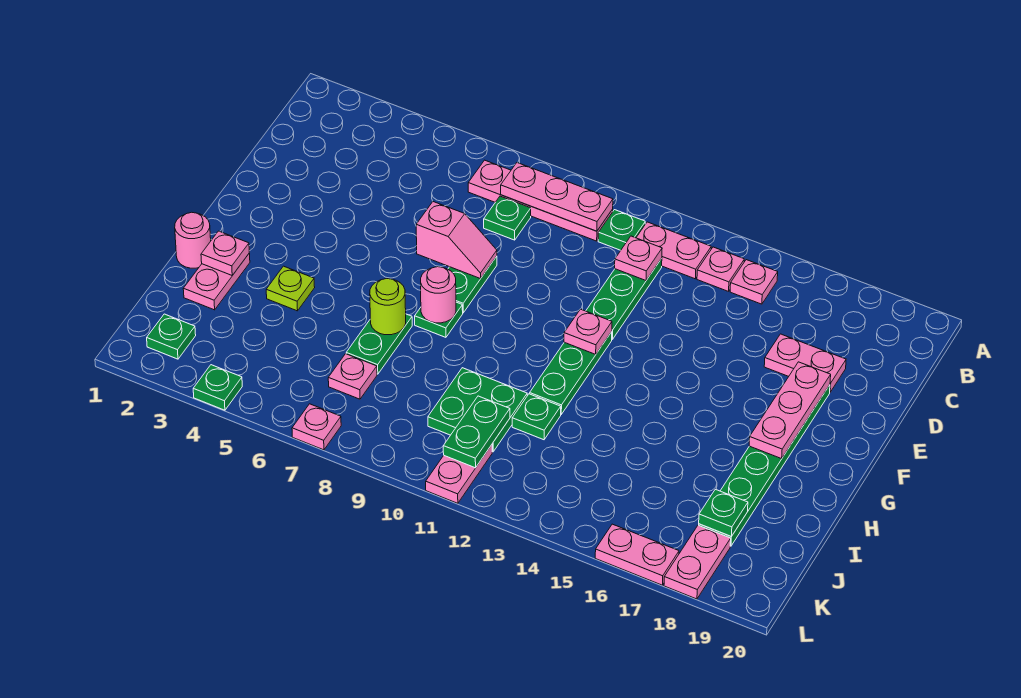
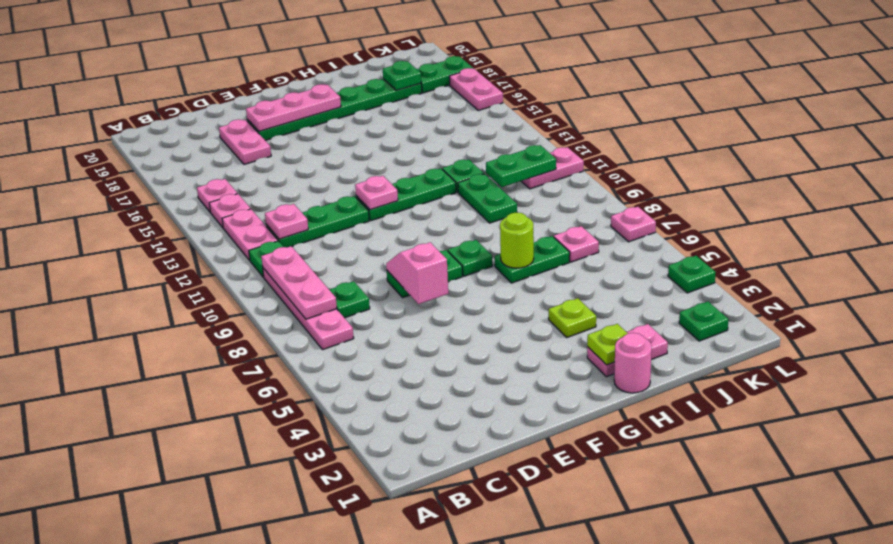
pink round brick G8 level 2 -> none
pink plate H2 level 2 -> lime plate H2 level 2
green plate I10:J11 level 1 -> green plate I10:I11 level 1
pink plate K18:L18 level 1 -> green plate K18:L18 level 1

